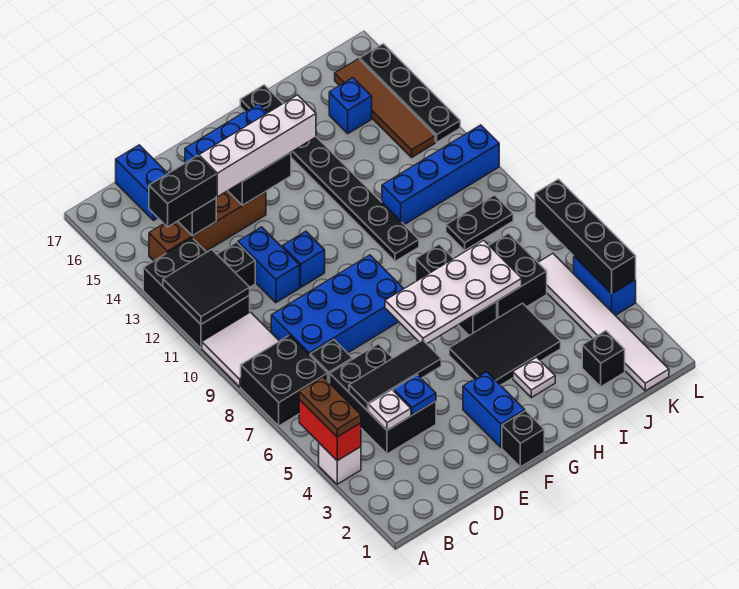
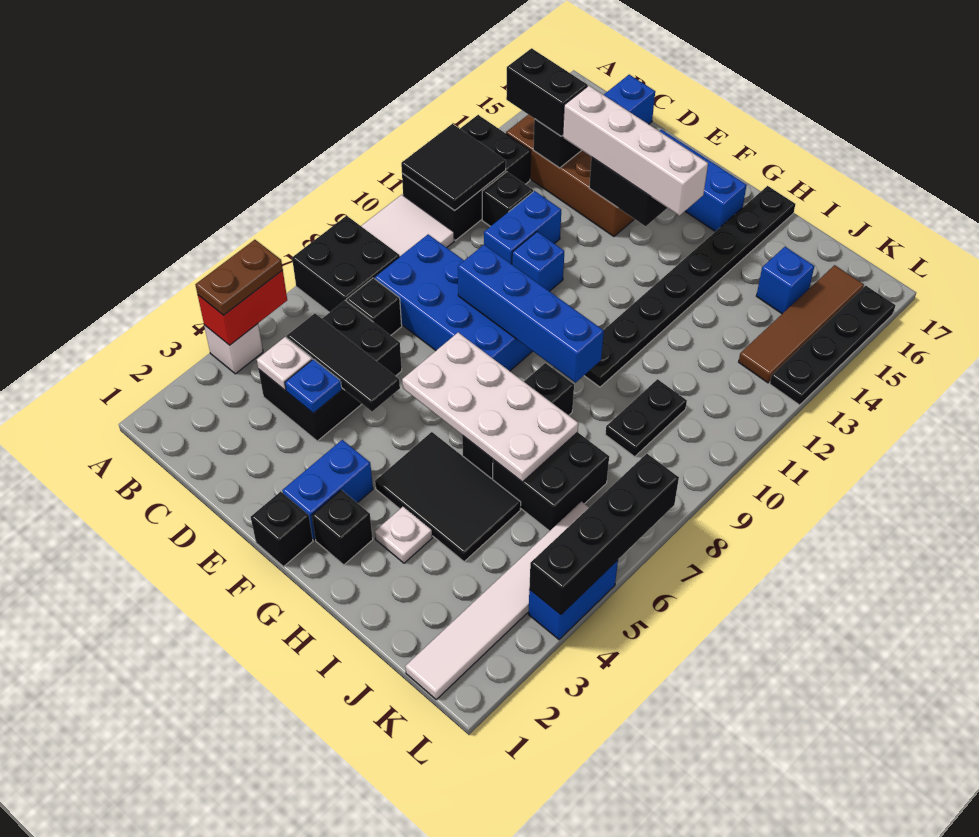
blue brick I11:L11 level 1 -> blue brick E9:H9 level 2
black brick J2 level 1 -> black brick G2 level 1
black plate J9:K9 level 1 -> black plate J9:J10 level 1

